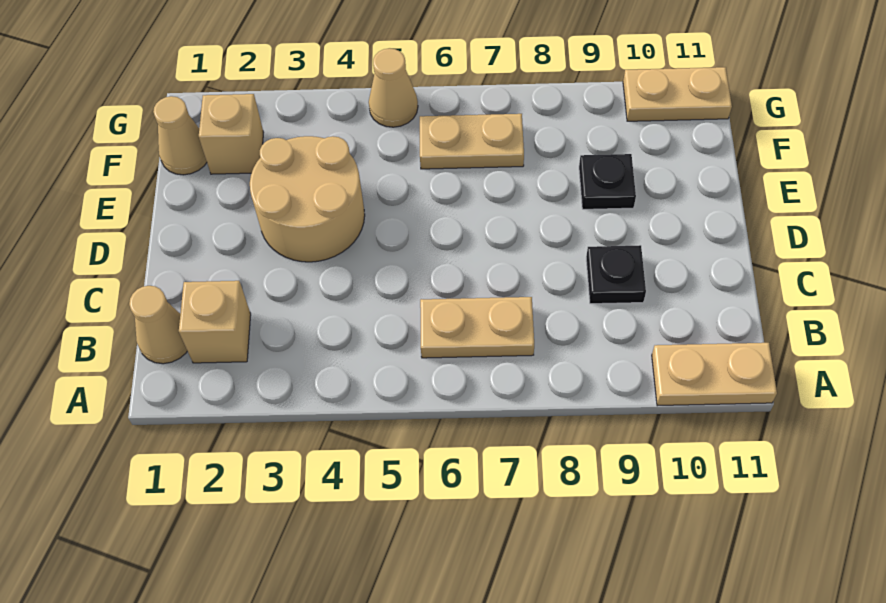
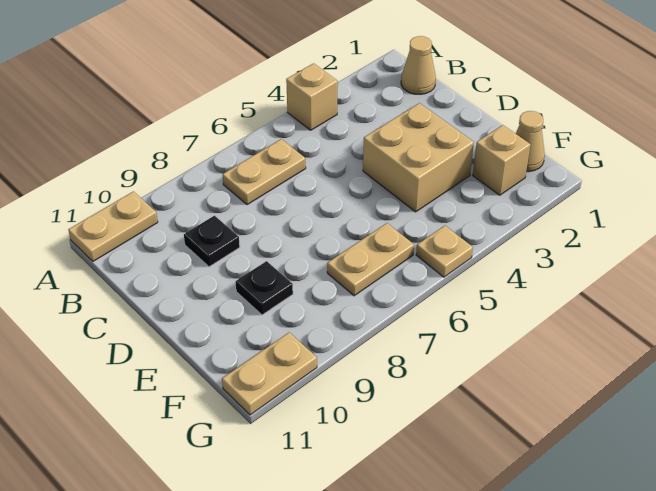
tan brick B2 level 1 -> tan brick A4 level 1
tan round brick D3:E4 level 1 -> tan brick D3:E4 level 1
tan cone G5 level 1 -> tan plate G5 level 1

